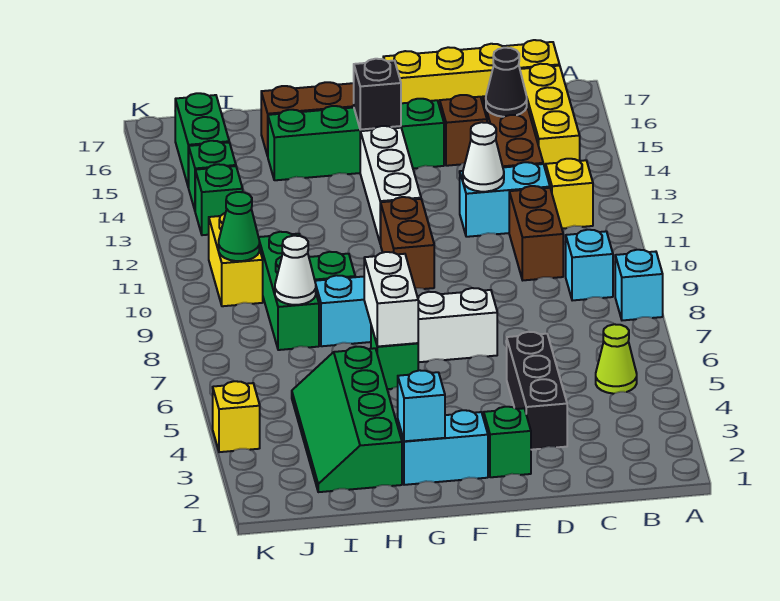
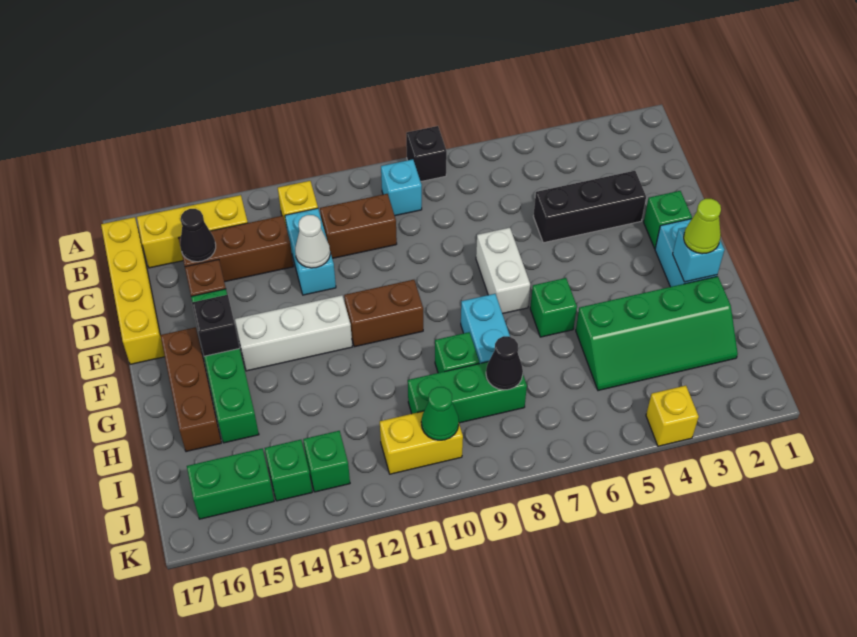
cyan brick A8 level 1 -> black brick A8 level 1
lime cone B5 level 1 -> lime cone G2 level 3
white brick G6:G7 level 2 -> none
white cone I8 level 2 -> black cone I8 level 2

